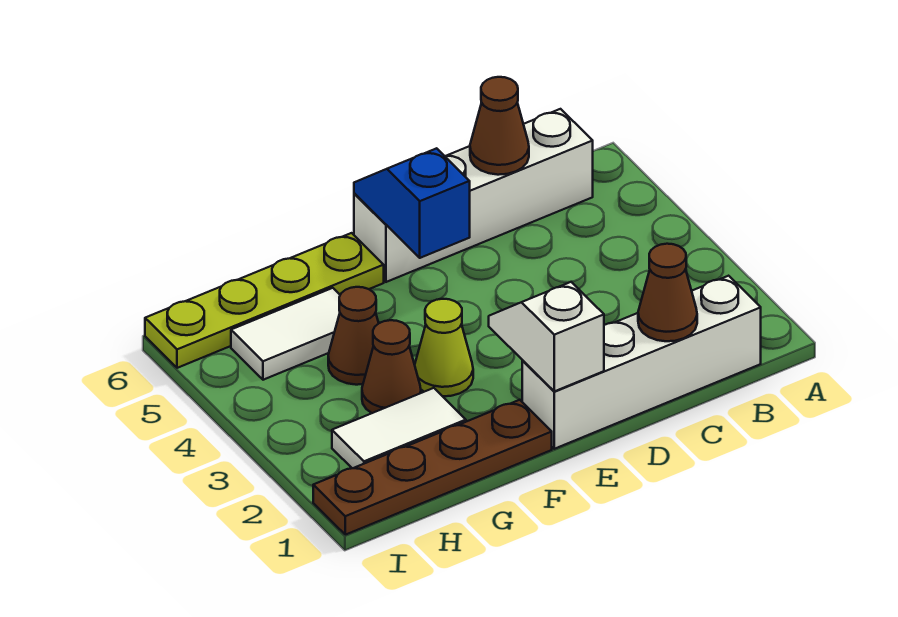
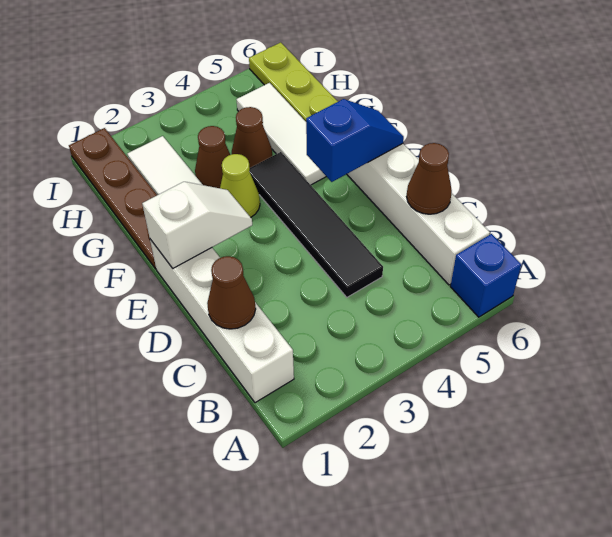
none -> blue brick A6 level 1
none -> black tile C4:F4 level 1
white tile G5:H5 level 1 -> white tile F5:H5 level 1

